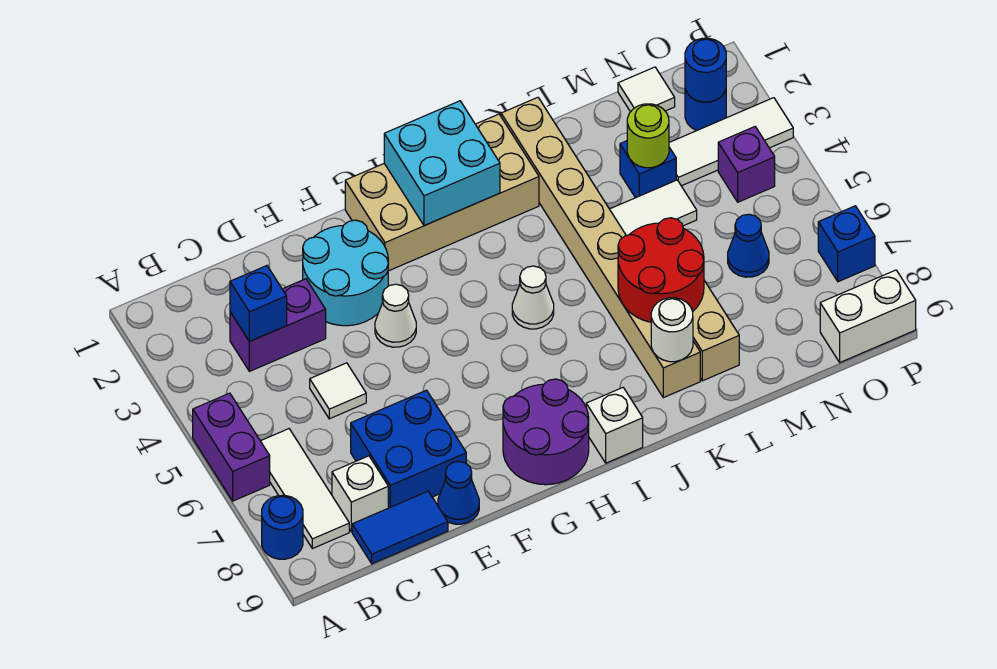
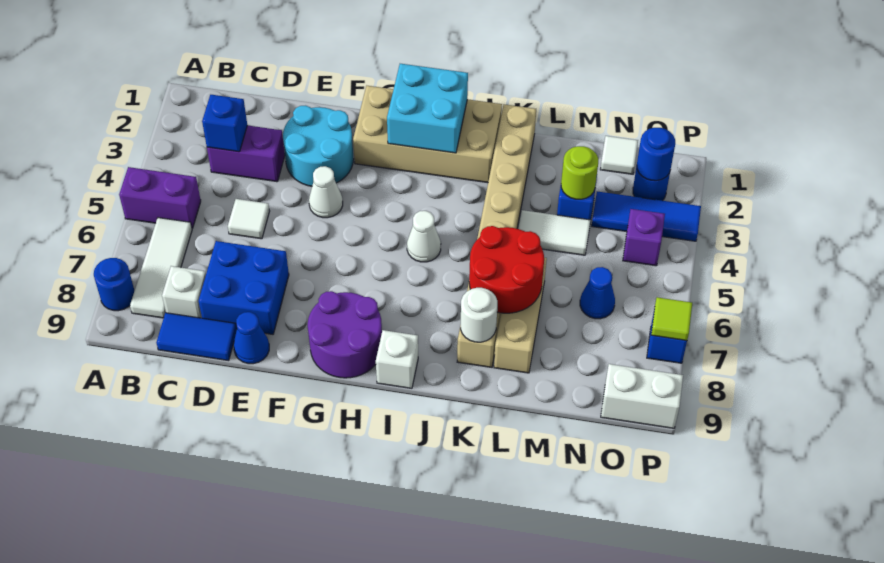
purple brick A5:A6 level 1 -> purple brick A5:B5 level 1
white tile N3:P3 level 1 -> blue tile N3:P3 level 1
none -> lime tile P7 level 2

